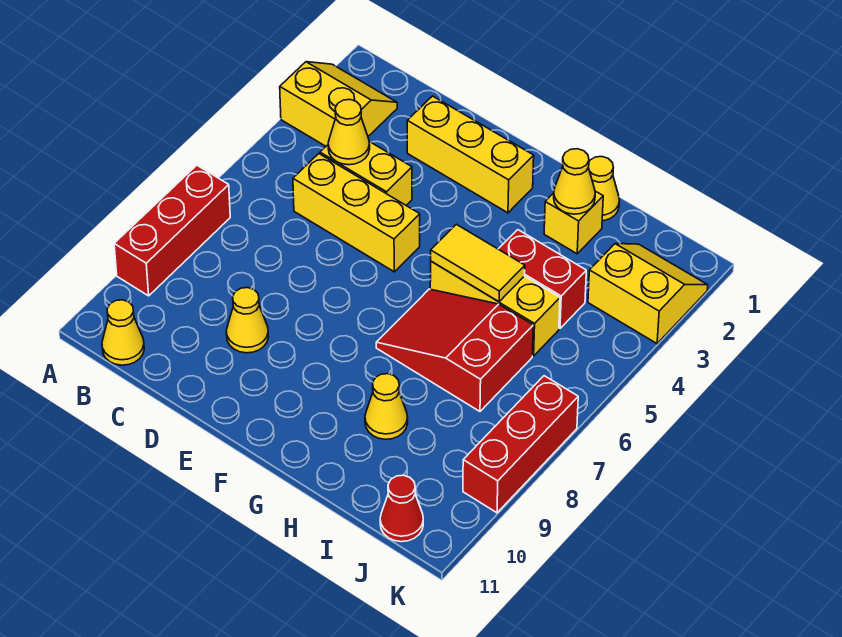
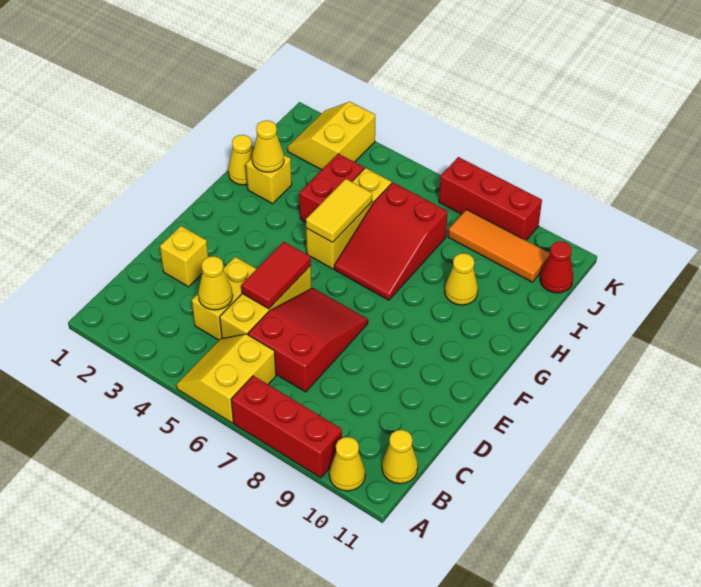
yellow slope A2:B3 level 1 top 3 -> yellow slope A5:B6 level 1 top 6
none -> red slope C6:E7 level 1 top C
yellow brick D2:F2 level 1 -> yellow brick D2 level 1
none -> red tile D5:E5 level 2
yellow cone D9 level 1 -> yellow cone A10 level 1
none -> orange tile J8:J10 level 1

